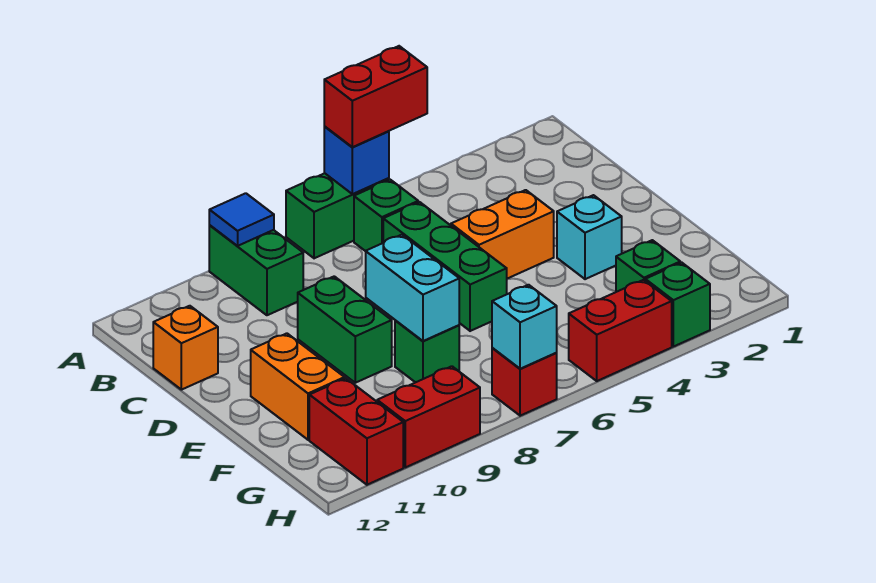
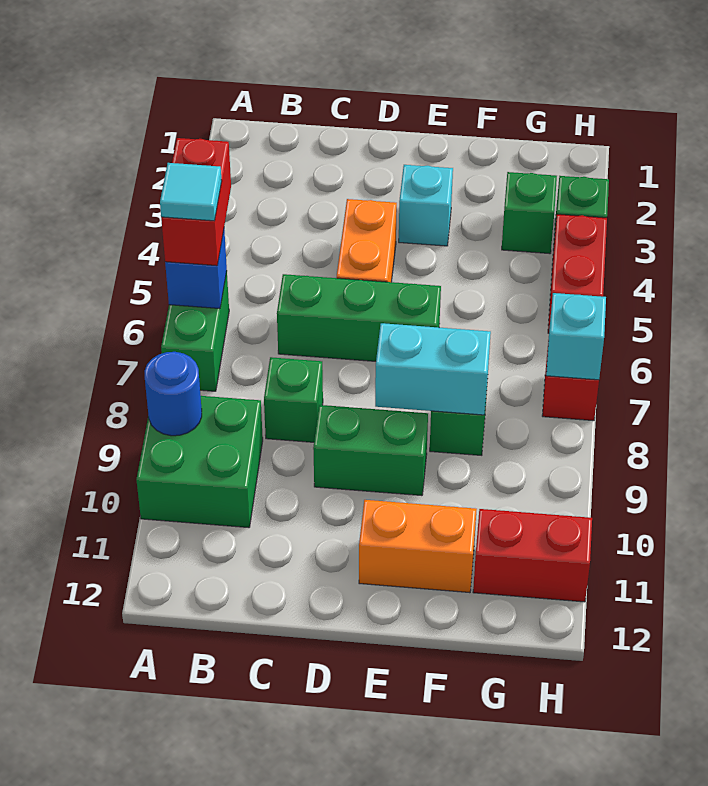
none -> cyan tile A6 level 4
green brick A9:B9 level 1 -> green brick A9:B10 level 1
blue tile A9 level 2 -> blue round brick A9 level 2
green brick B6 level 1 -> green brick C8 level 1
orange brick C12 level 1 -> none
red brick H9:H10 level 1 -> none

